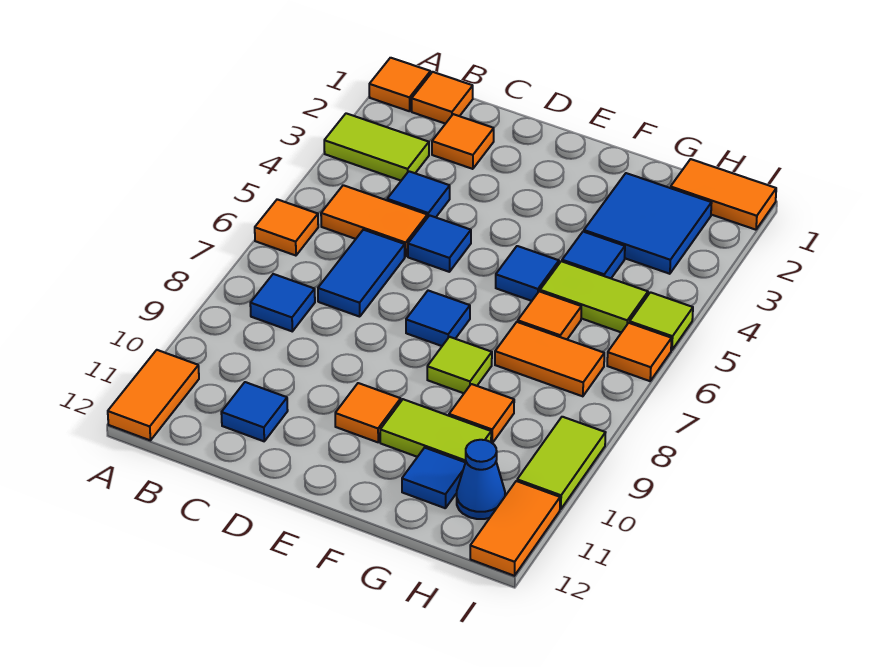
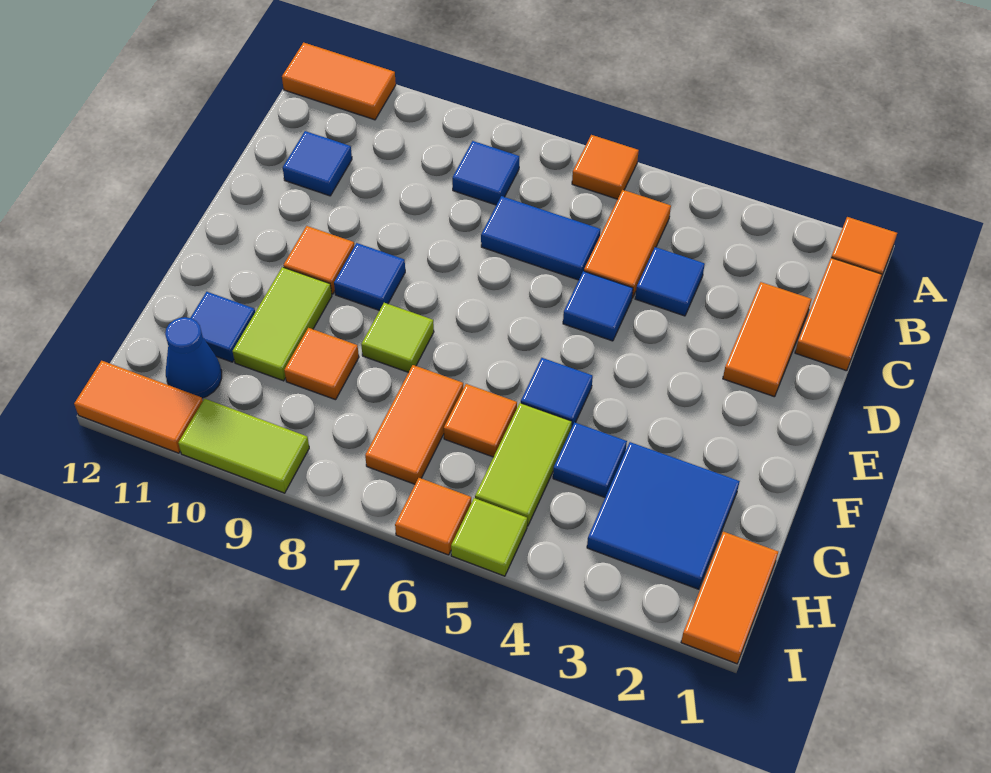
lime tile A3:B3 level 1 -> none
orange tile B1 level 1 -> orange tile B1:C1 level 1
orange tile C2 level 1 -> orange tile C2:D2 level 1
blue tile E7 level 1 -> blue tile E9 level 1

